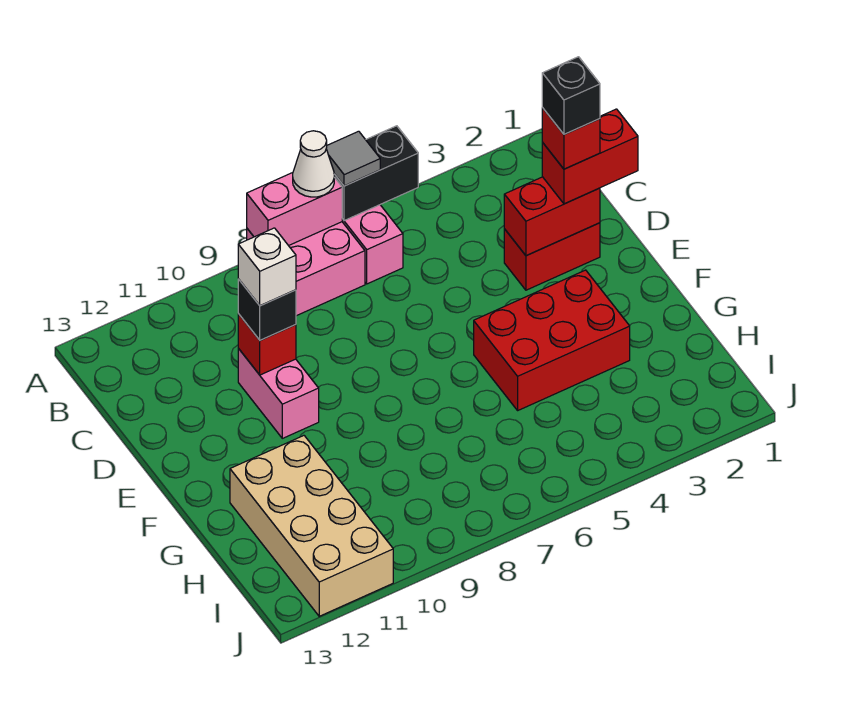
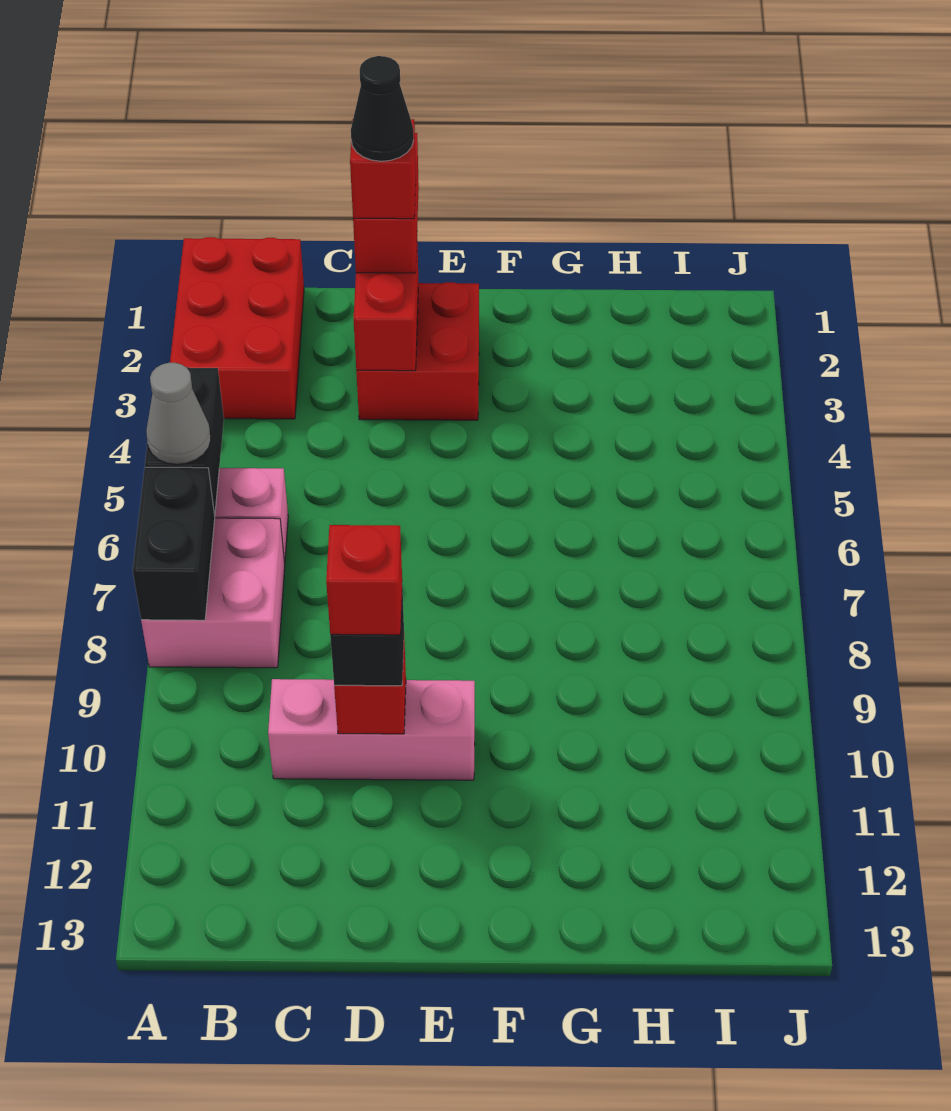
grey tile A6 level 3 -> grey cone A6 level 3
pink brick A7:A8 level 2 -> black brick A7:A8 level 2
white cone A7 level 3 -> none
red brick D2:D3 level 1 -> red brick D2:E3 level 1
black brick D2 level 5 -> black cone D2 level 5
pink brick D10:E10 level 1 -> pink brick C10:E10 level 1
white brick D10 level 4 -> red brick D10 level 4
red brick F3:G5 level 1 -> red brick A1:B3 level 1
tan brick G11:J12 level 1 -> none

